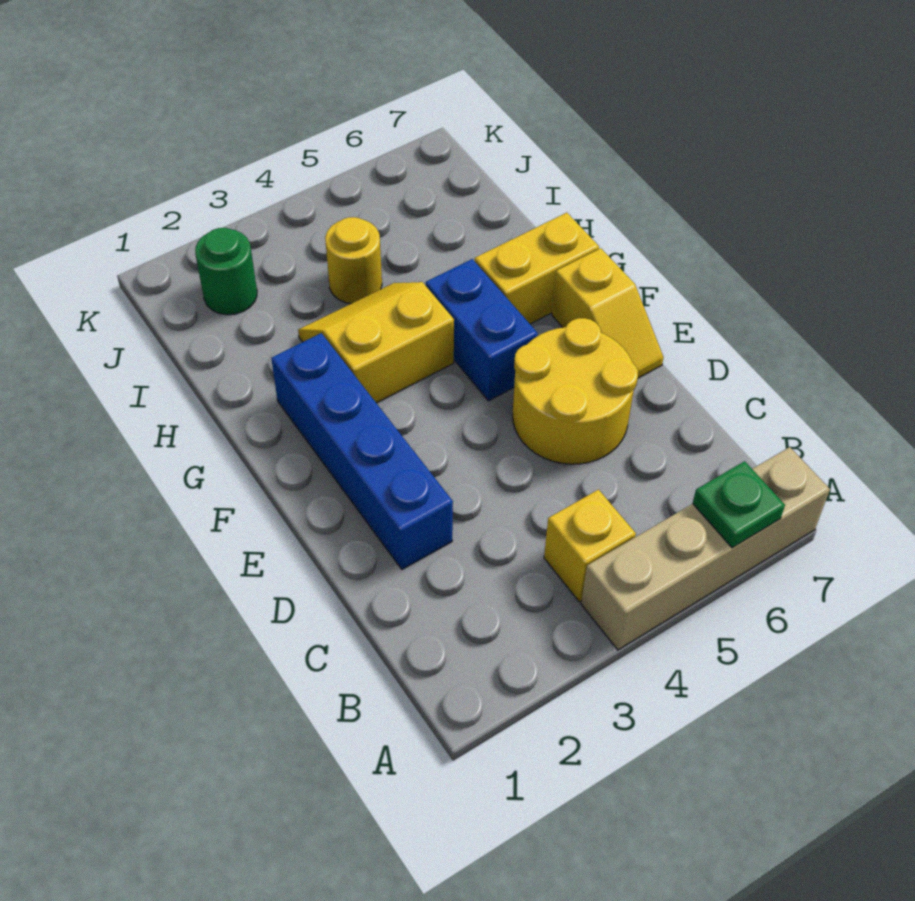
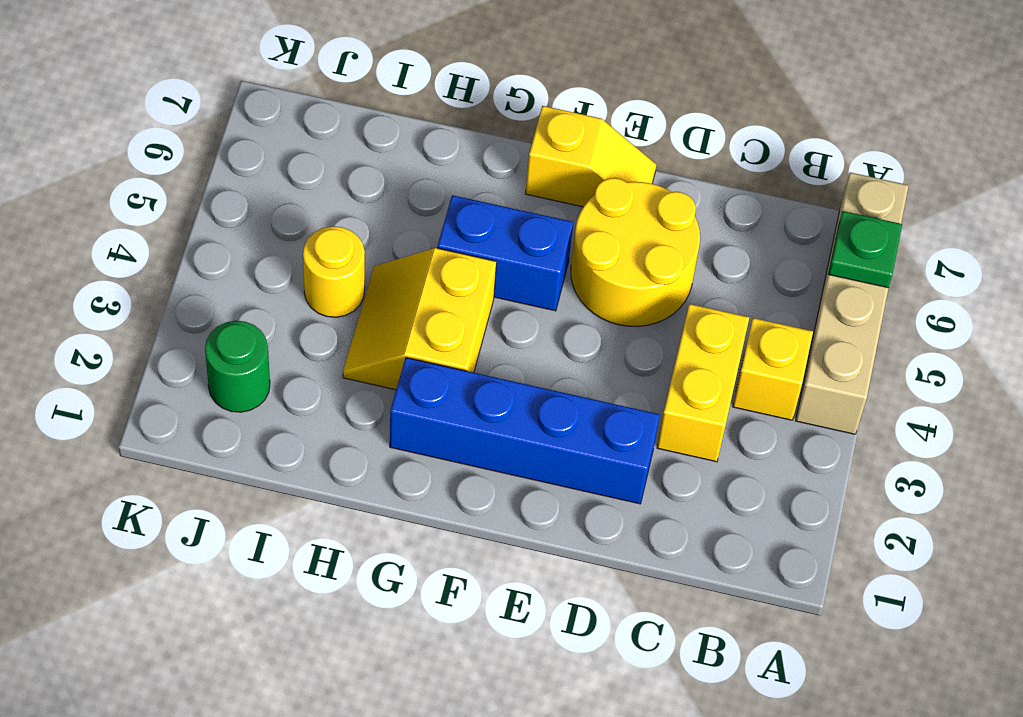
yellow brick G6:G7 level 1 -> yellow brick C3:C4 level 1

